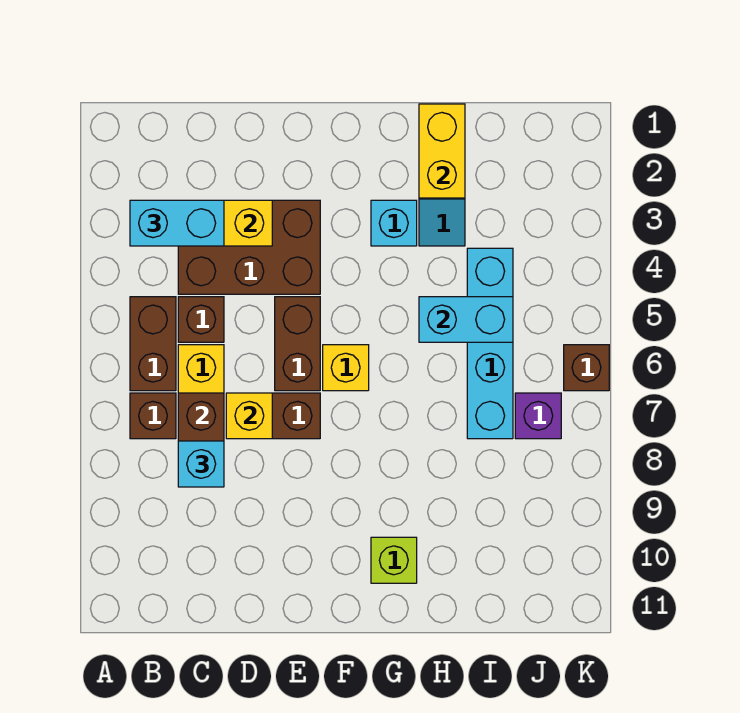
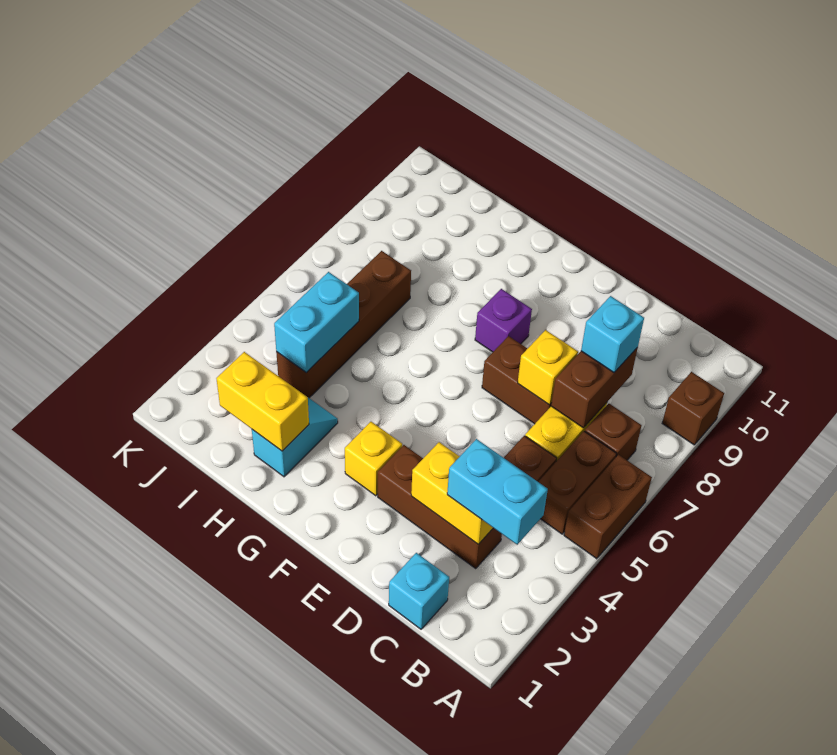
brown brick C3:E4 level 1 -> brown brick C3:E3 level 1
brown brick E5:E6 level 1 -> brown brick A5:A6 level 1
yellow brick F6 level 1 -> yellow brick F3 level 1
cyan brick G3 level 1 -> cyan brick C1 level 1
lime brick G10 level 1 -> none
yellow brick H1:H2 level 2 -> yellow brick H2:I2 level 2
cyan brick H5:I5 level 2 -> cyan brick I4:I5 level 2
cyan brick I4:I7 level 1 -> brown brick I4:I7 level 1
purple brick J7 level 1 -> purple brick F8 level 1
brown brick K6 level 1 -> brown brick A9 level 1

